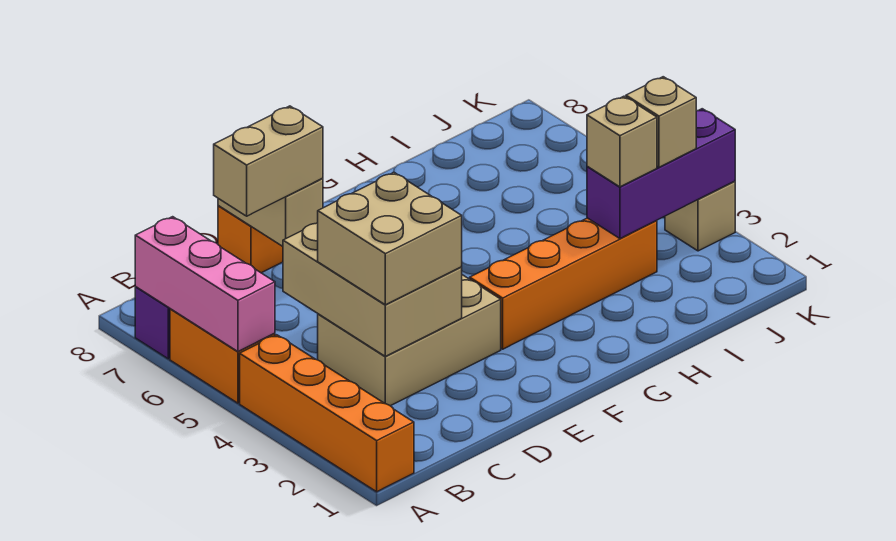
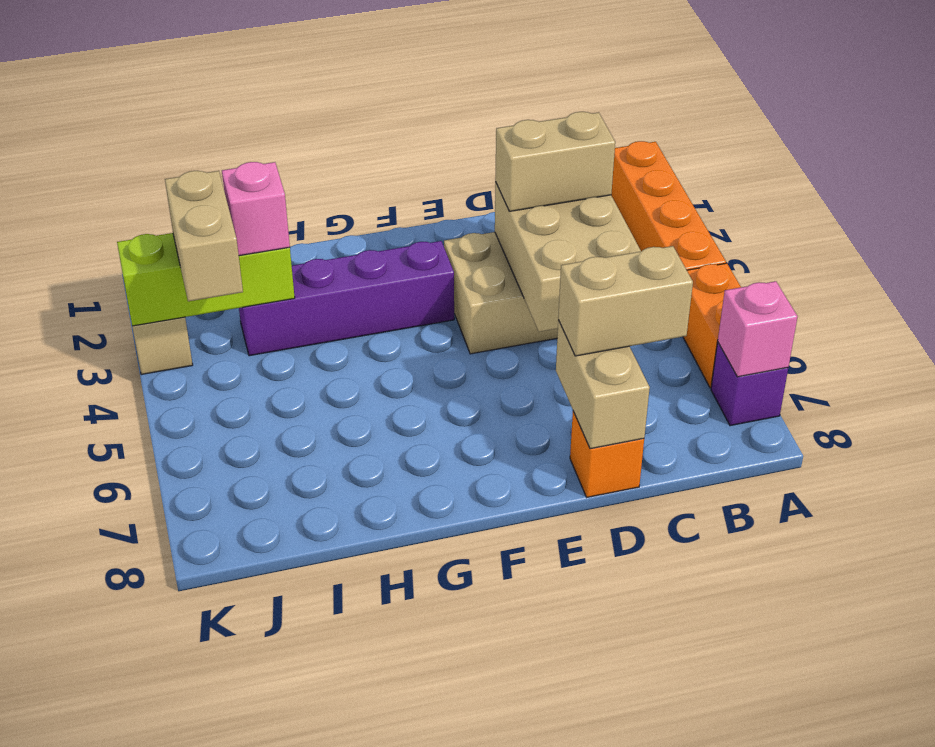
pink brick A5:A7 level 2 -> pink brick A7 level 2
tan brick C3:D4 level 3 -> tan brick C3:D3 level 3
orange brick F3:I3 level 1 -> purple brick F3:I3 level 1
purple brick I3:K3 level 2 -> lime brick I3:K3 level 2
tan brick I3 level 3 -> pink brick I3 level 3
tan brick J3 level 3 -> tan brick J3:J4 level 3

